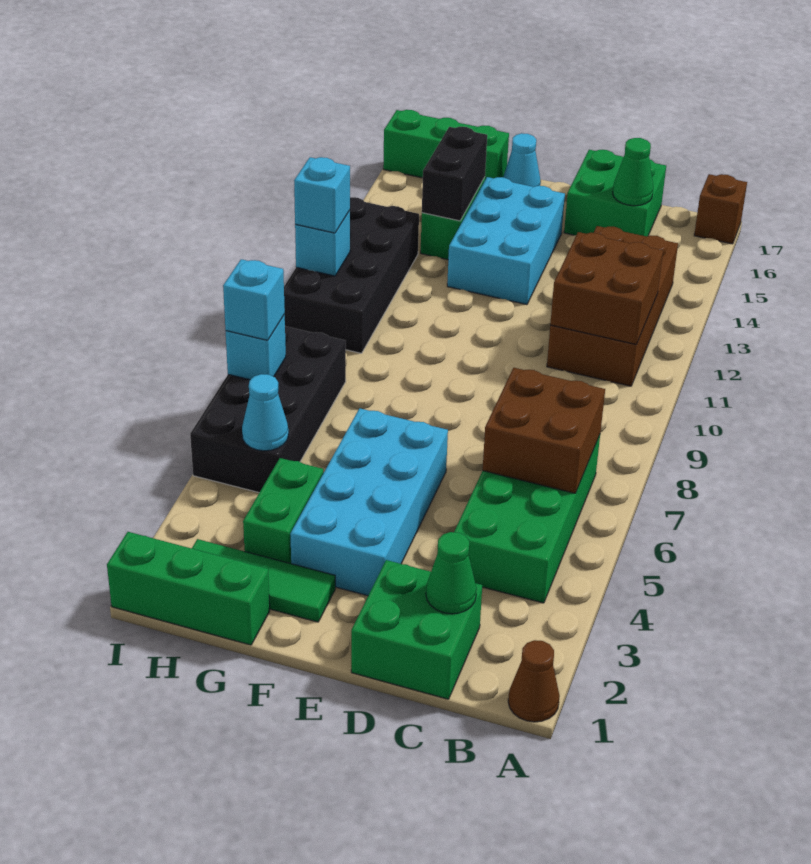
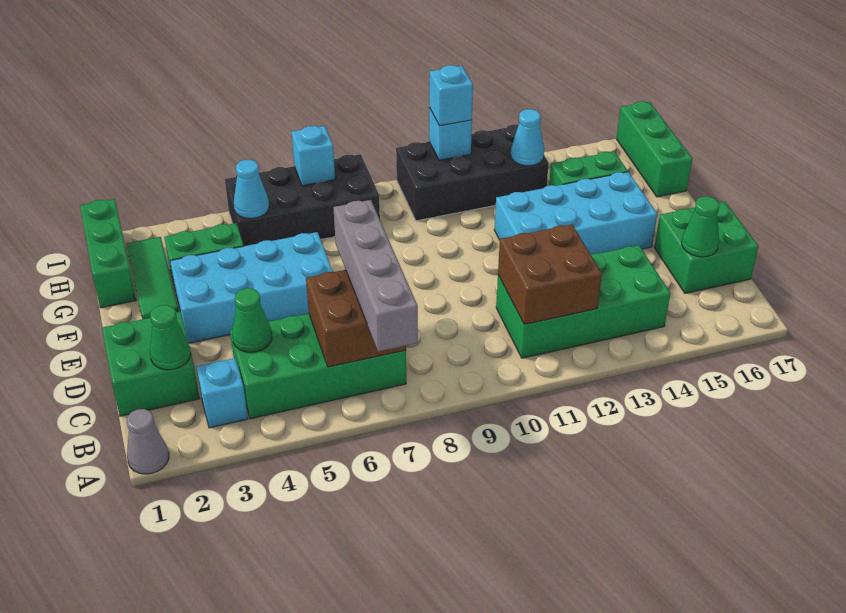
brown cone A1 level 1 -> grey cone A1 level 1
none -> grey brick A7:D7 level 3
brown brick A17 level 1 -> none
brown brick B11:C14 level 1 -> green brick B11:C14 level 1
none -> green cone C4 level 2
cyan brick E13:F15 level 1 -> cyan brick E12:F15 level 1
cyan cone F17 level 1 -> cyan cone H13 level 2
black brick G14:G15 level 2 -> none
cyan brick I7 level 3 -> cyan brick B3 level 1

